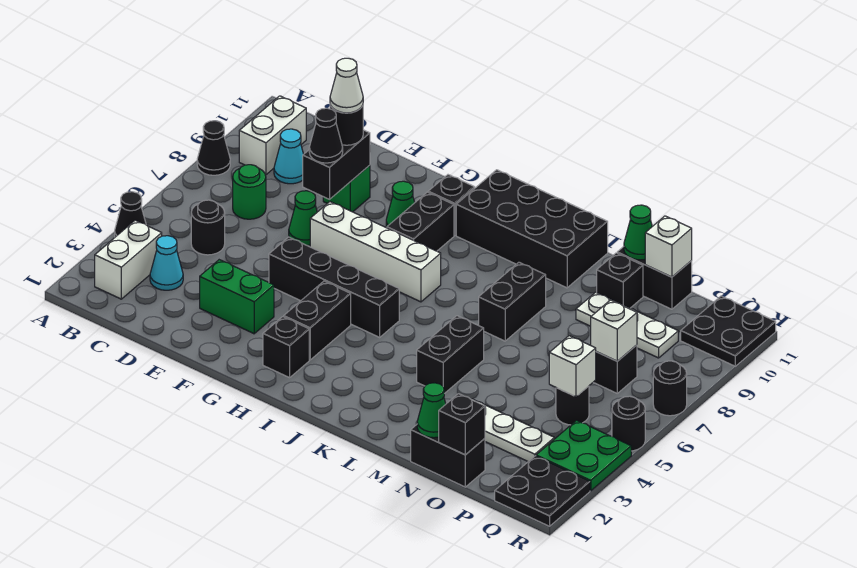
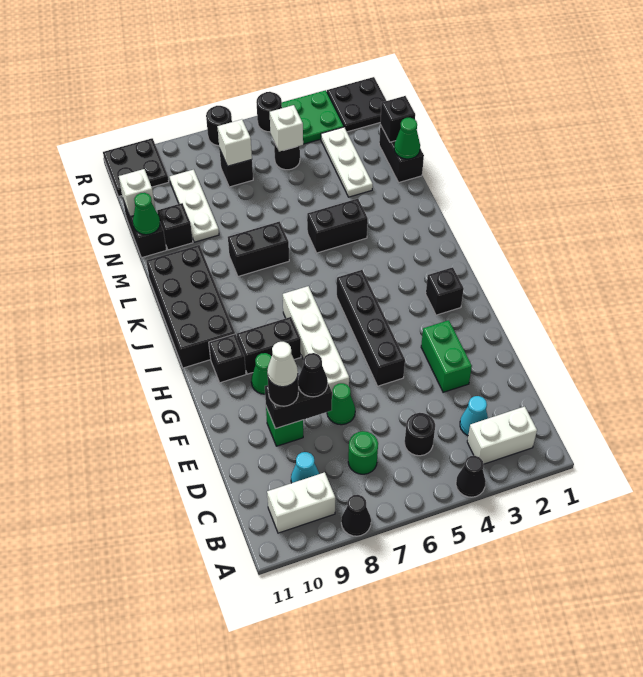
black brick H3:H4 level 1 -> none

